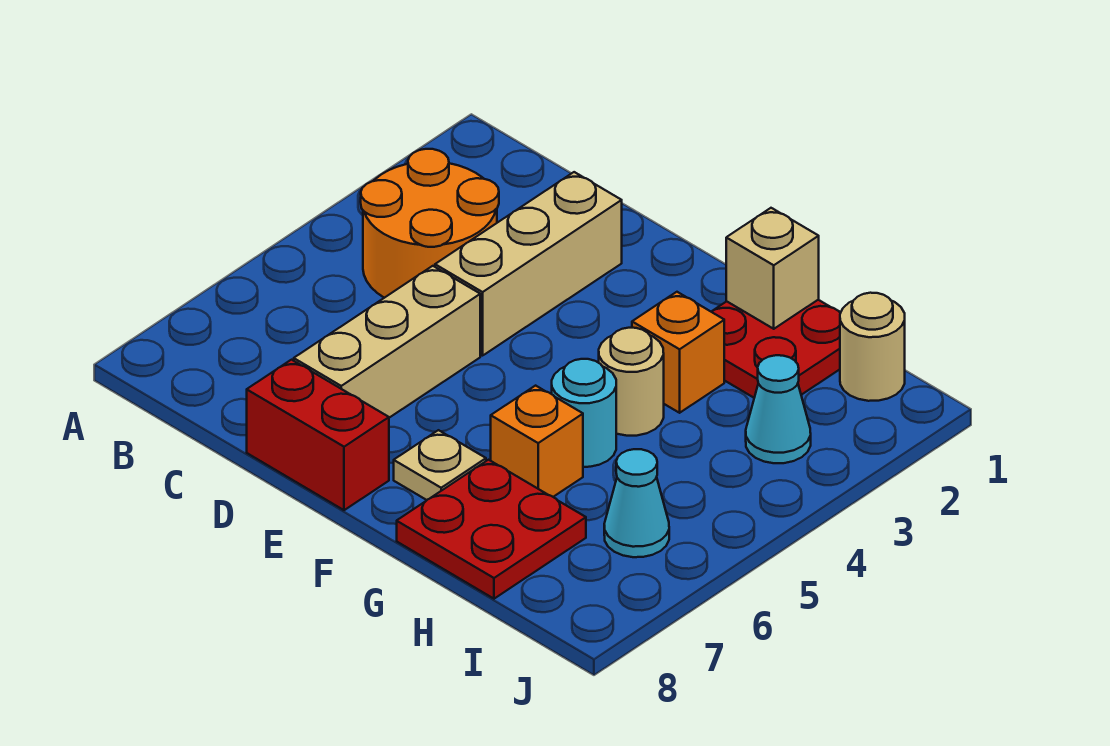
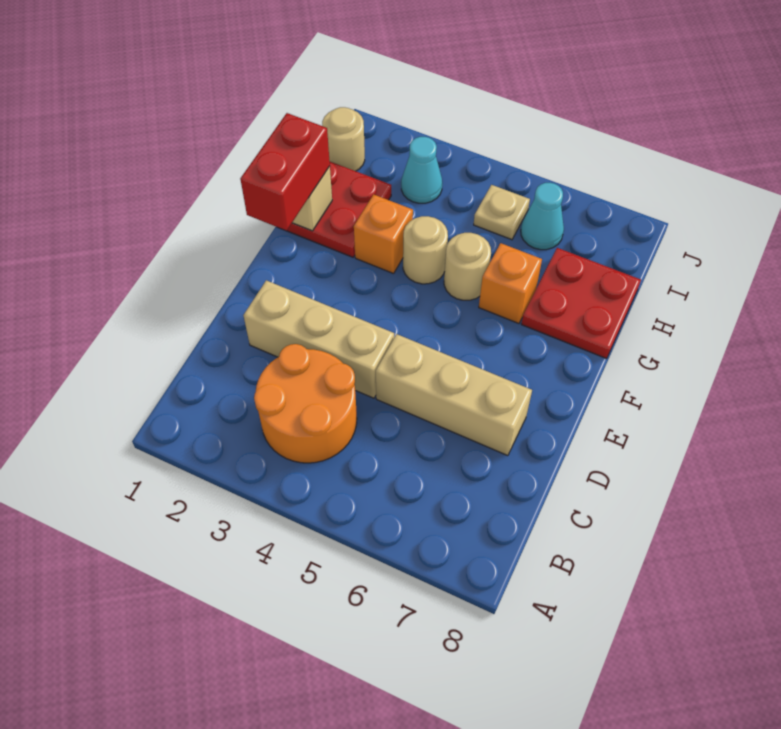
red brick D8:E8 level 1 -> red brick F1:G1 level 3
tan plate F7 level 1 -> tan plate I5 level 1
cyan round brick G5 level 1 -> tan round brick G5 level 1

